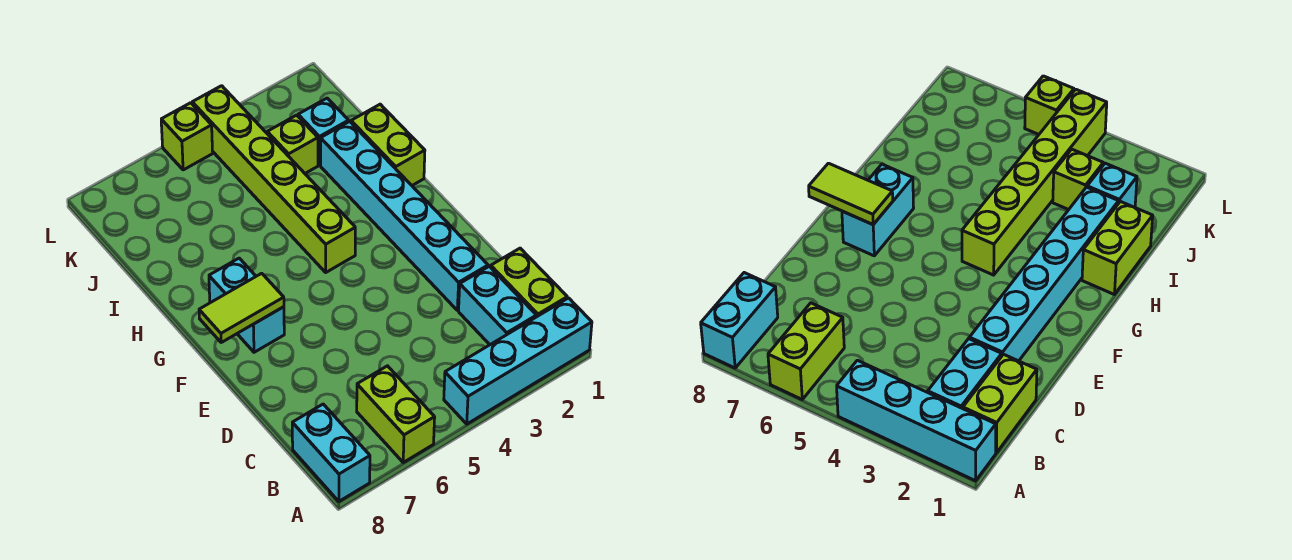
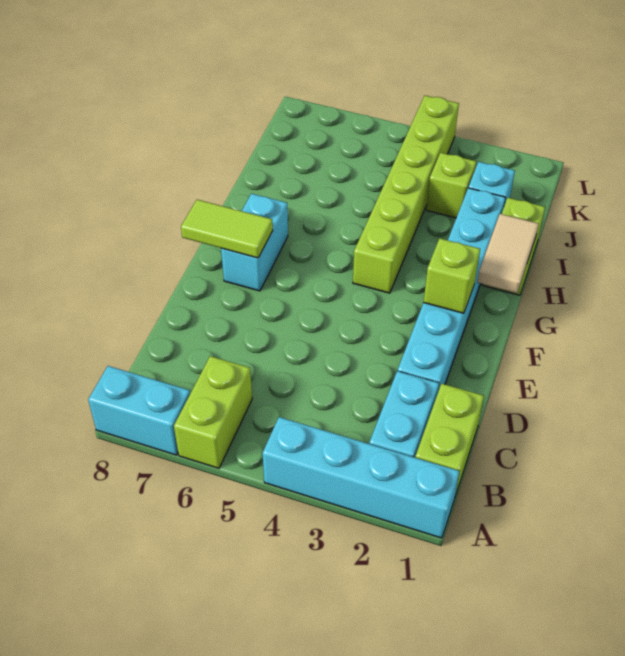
cyan brick A8:B8 level 1 -> cyan brick A7:A8 level 1
none -> tan tile G1:H1 level 2
lime brick L5 level 1 -> lime brick F2 level 2

